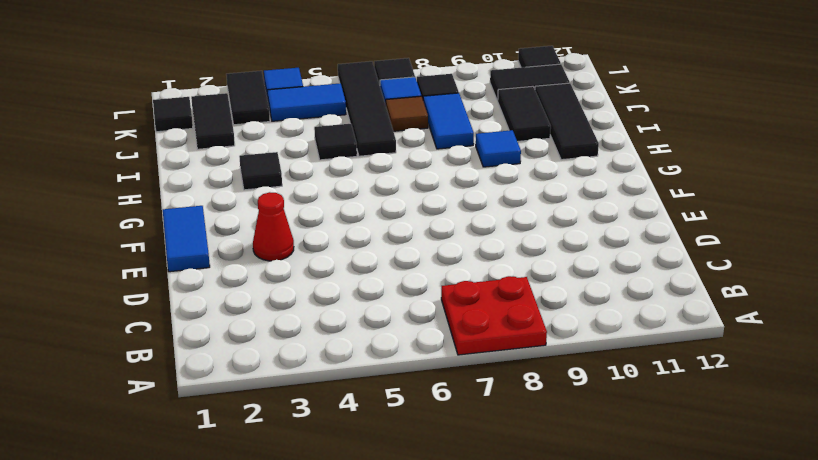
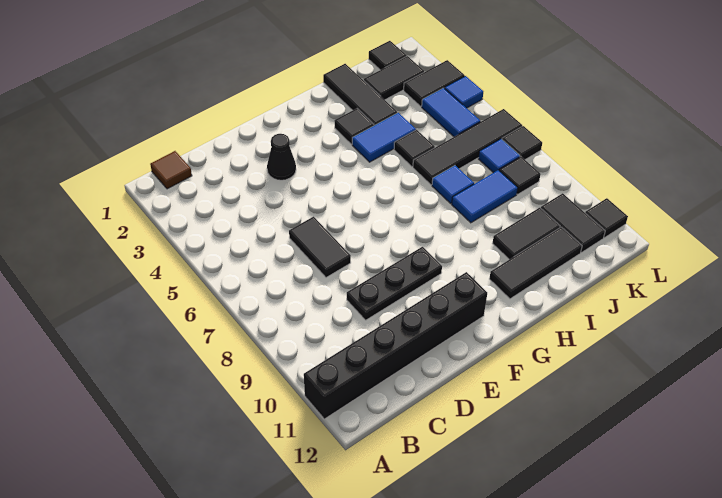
red plate A7:B8 level 1 -> none
none -> black brick A11:F11 level 1
none -> black tile D6:D7 level 1
none -> black plate D9:F9 level 1
blue tile E1:F1 level 1 -> blue tile H4:I4 level 1
red cone E3 level 1 -> black cone E3 level 1
blue tile H9 level 1 -> blue tile I7 level 1
none -> black tile I1:I3 level 1
brown tile J7 level 1 -> brown tile B1 level 1

